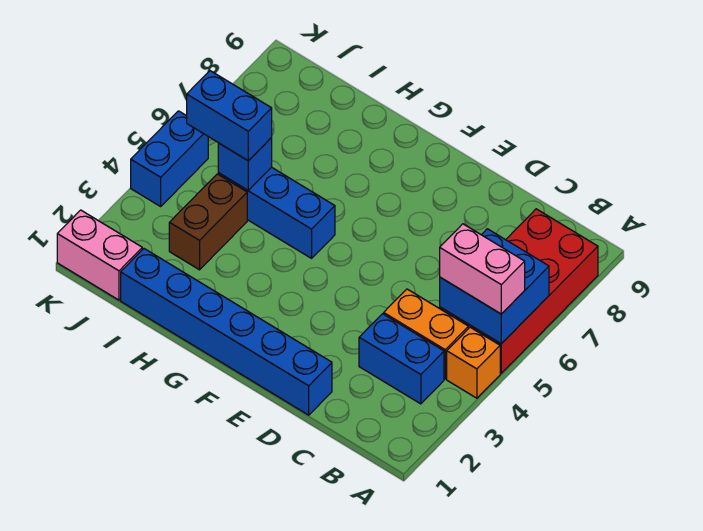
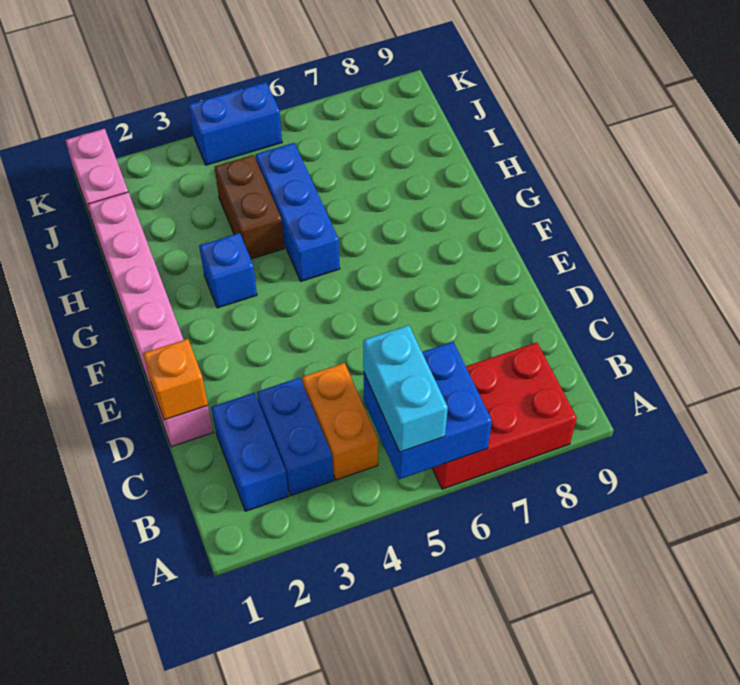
orange brick A4 level 1 -> orange brick D1 level 2
red brick A5:B8 level 1 -> red brick A6:B8 level 1
pink brick A5:B5 level 3 -> cyan brick A5:B5 level 3
blue brick D1:I1 level 1 -> pink brick D1:I1 level 1
brown brick I3:I4 level 1 -> brown brick H4:I4 level 1
blue brick I5 level 2 -> blue brick G3 level 1
blue brick I5:J5 level 3 -> blue brick B2:C2 level 1

